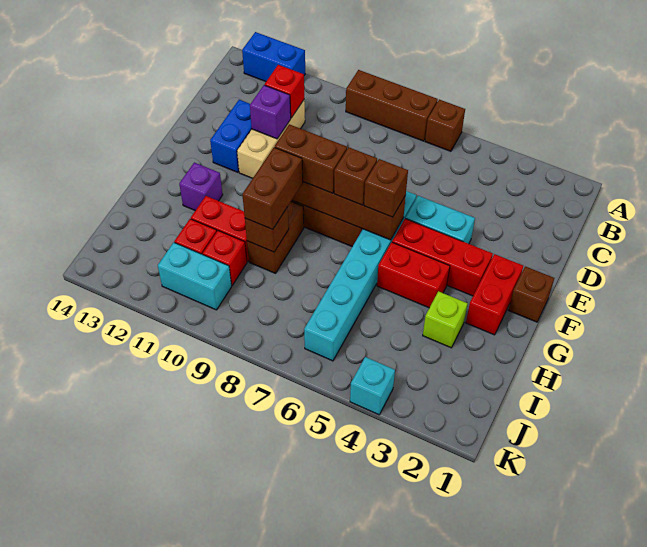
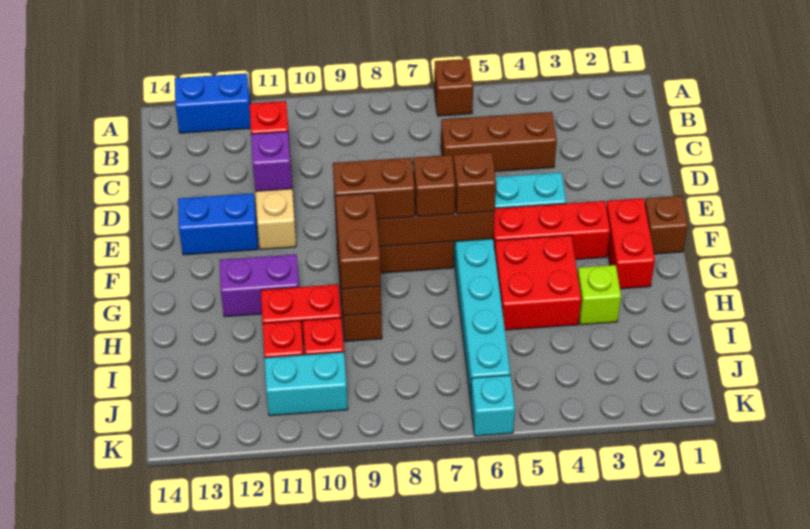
brown brick A7:A9 level 1 -> brown brick C4:C6 level 1
blue brick D12:E12 level 1 -> blue brick E12:E13 level 1
red brick G4:G5 level 1 -> red brick G4:H5 level 1
purple brick G12 level 1 -> purple brick G11:G12 level 1
cyan brick K4 level 1 -> cyan brick K6 level 1

